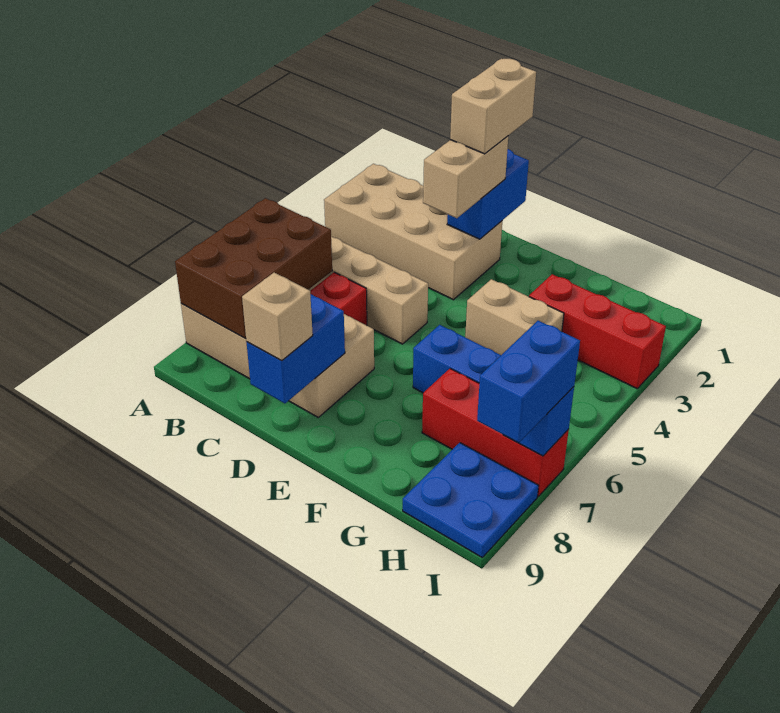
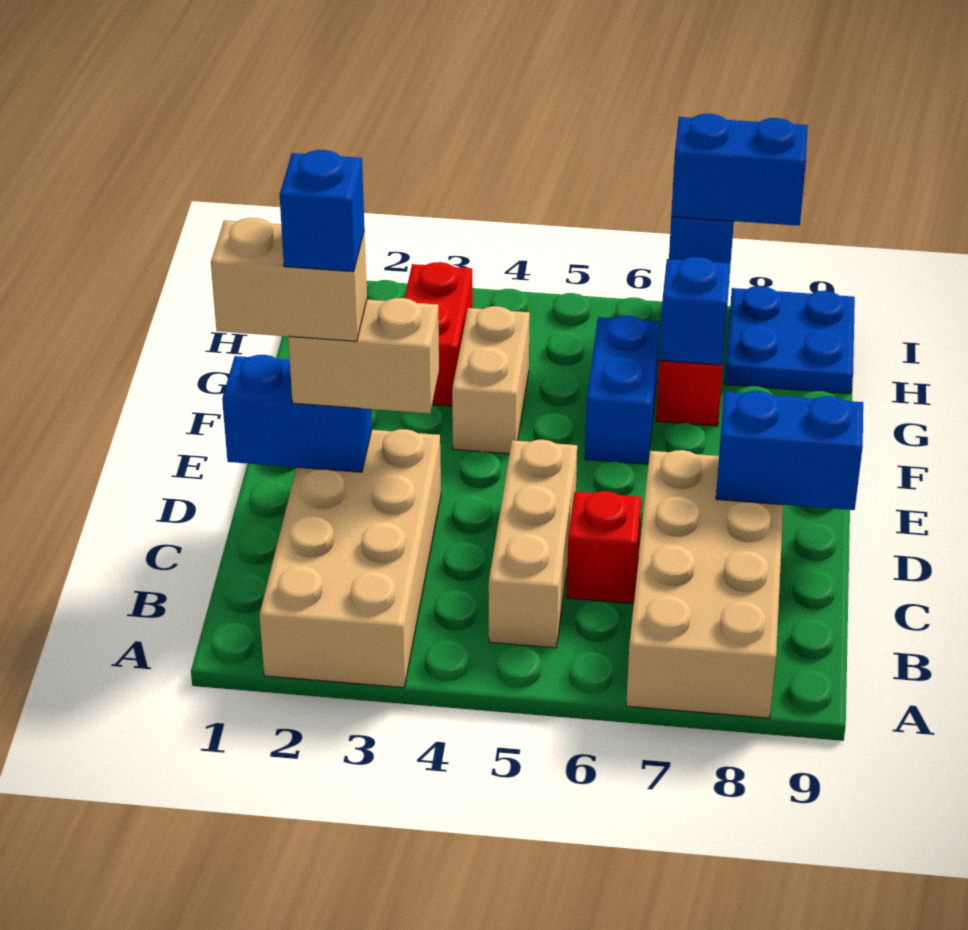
brown brick A6:B8 level 2 -> none
none -> blue brick D2 level 5
tan brick D9 level 3 -> none
red brick G3:I3 level 1 -> red brick G3:H3 level 1
none -> blue brick G7 level 2

